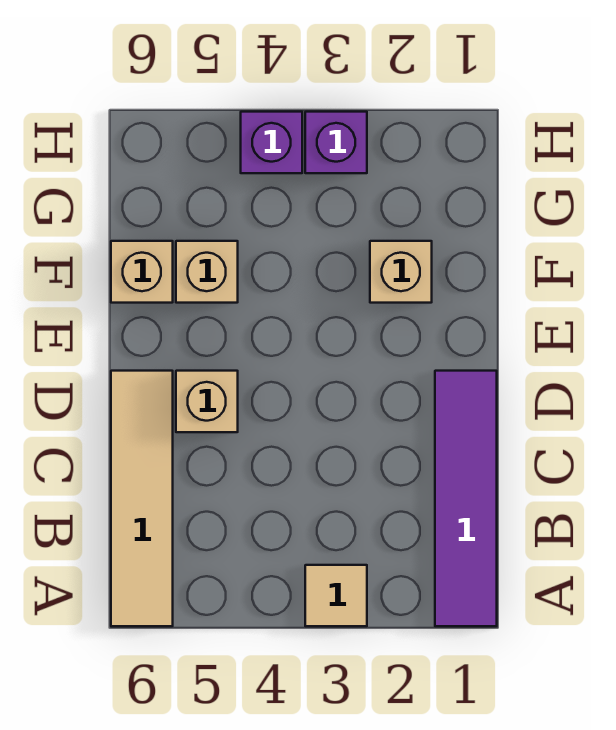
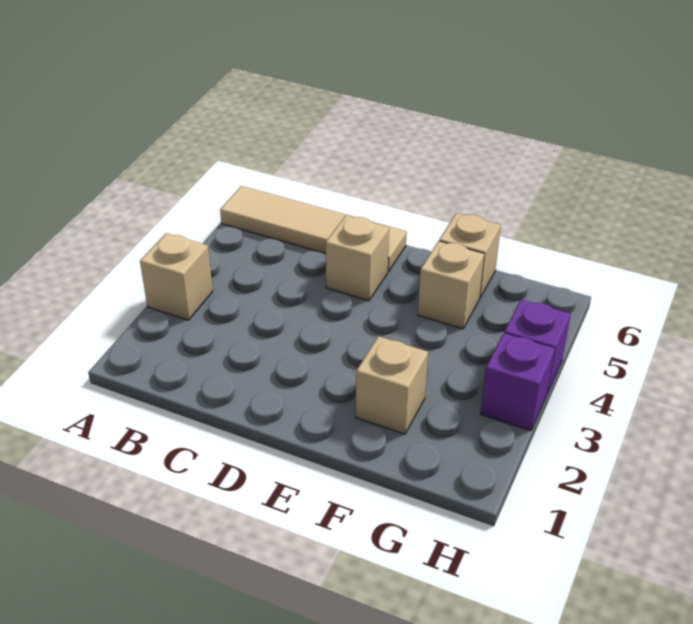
purple tile A1:D1 level 1 -> none
tan tile A3 level 1 -> tan brick A3 level 1

